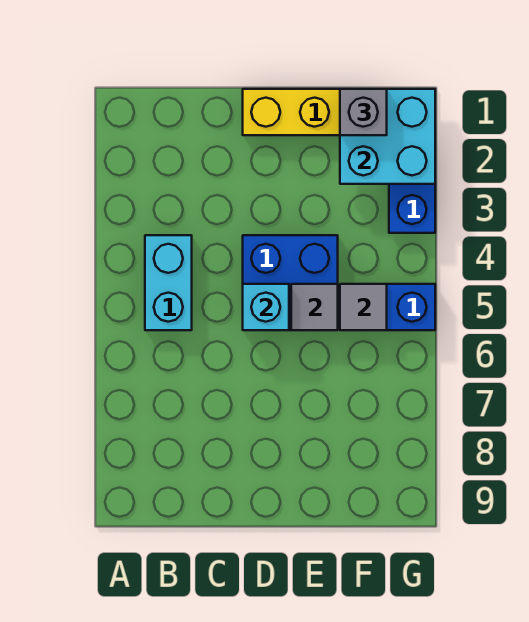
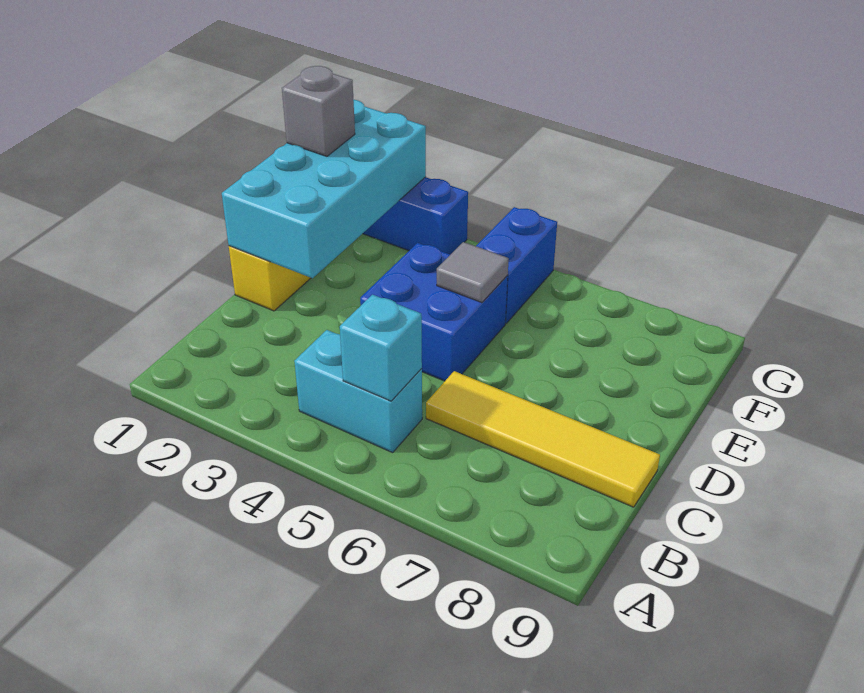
none -> yellow tile C6:C9 level 1
cyan brick D5 level 2 -> cyan brick B5 level 2
cyan brick F1:G2 level 2 -> cyan brick D1:G2 level 2
grey tile F5 level 2 -> none

